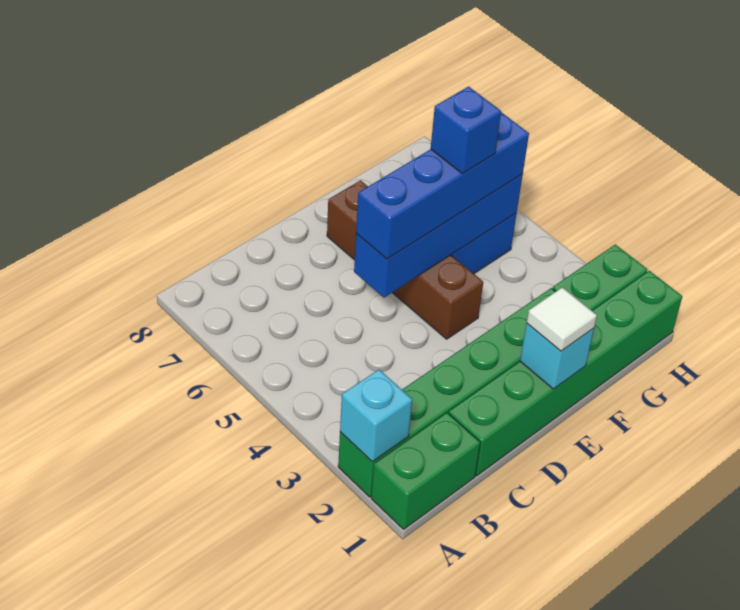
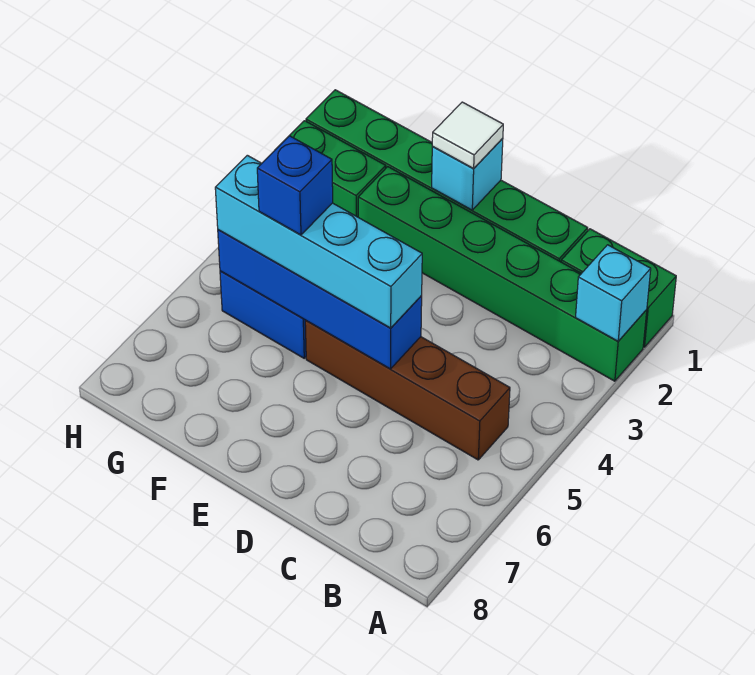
blue brick D5:G5 level 3 -> cyan brick D5:G5 level 3
brown brick E4:E7 level 1 -> brown brick B5:E5 level 1

